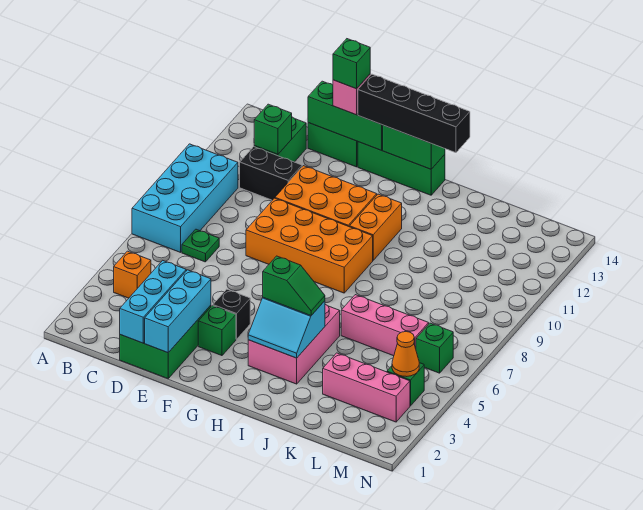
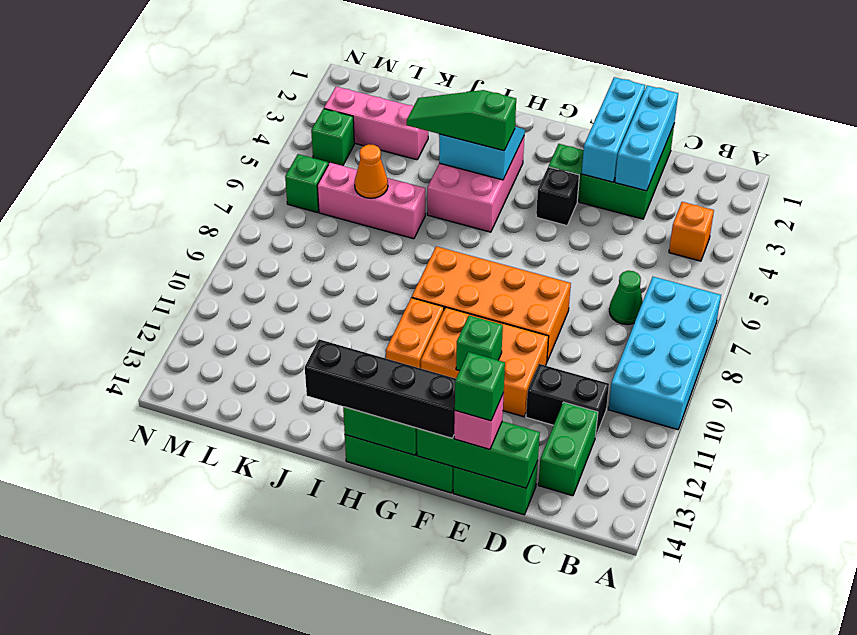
green plate C7 level 1 -> green cone C7 level 1
green brick C12 level 2 -> green brick F11 level 2
green slope H4:I4 level 3 top H -> green slope H4:J4 level 3 top H
orange cone M4 level 2 -> orange cone K6 level 2

